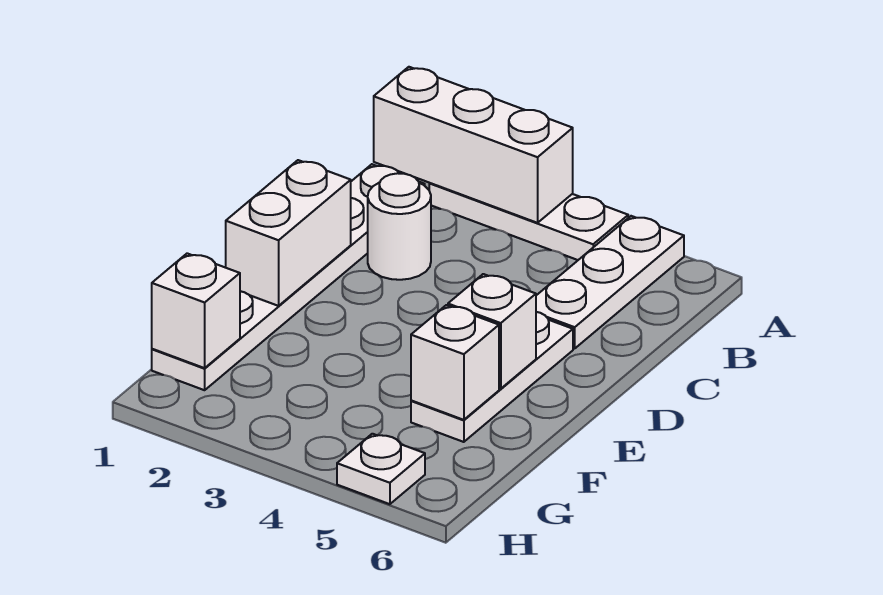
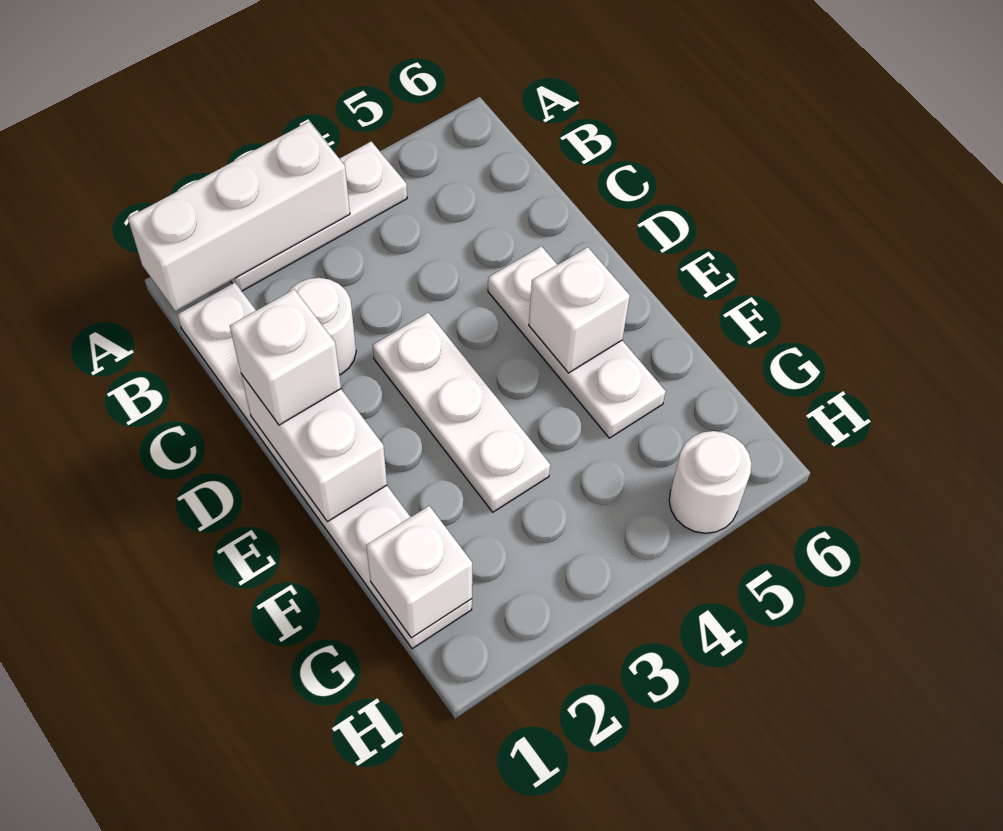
white plate A5:C5 level 1 -> white plate D3:F3 level 1
white brick F5 level 2 -> white brick D1 level 3
white plate H5 level 1 -> white round brick H5 level 1

